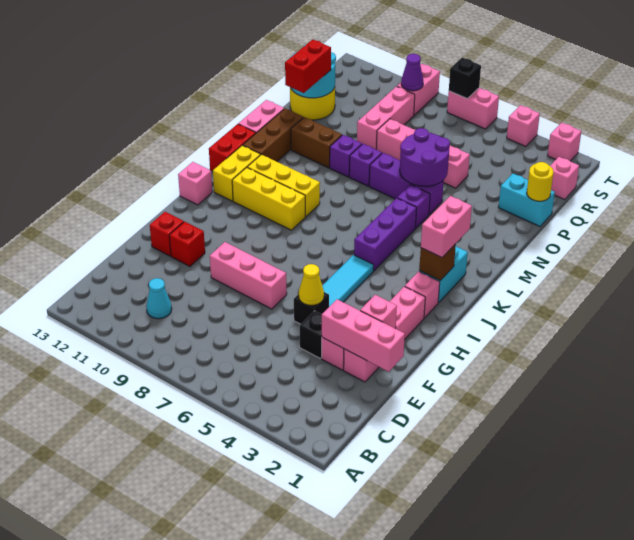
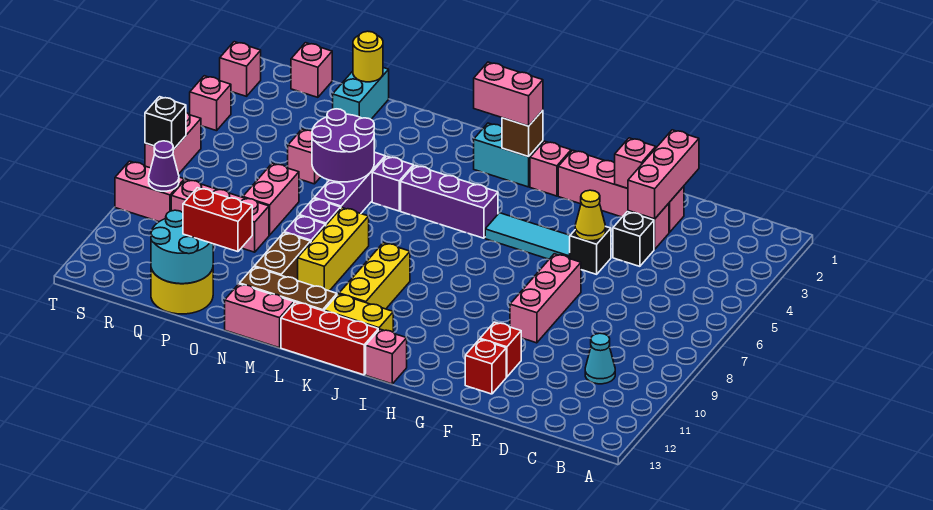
yellow brick J9:J11 level 1 -> yellow brick M8:M10 level 1
red brick K13:L13 level 1 -> red brick J13:L13 level 1

